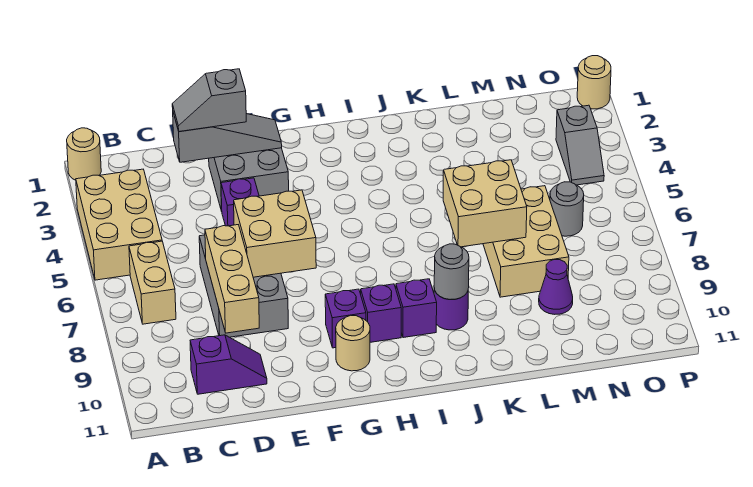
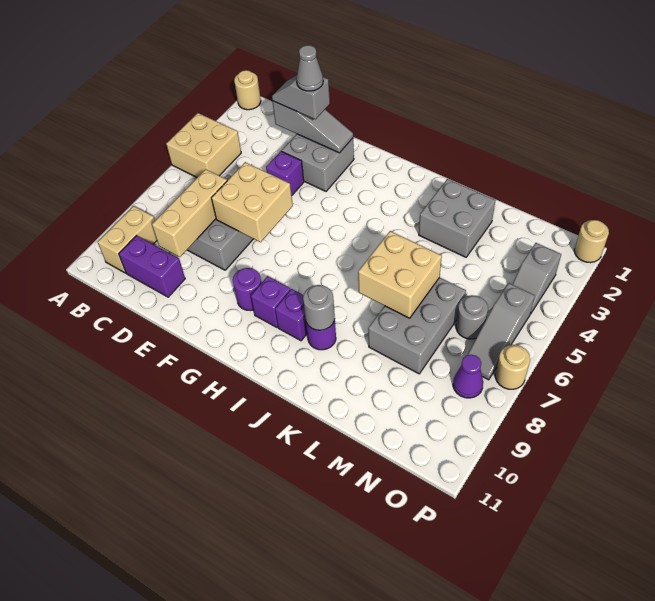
tan brick A3:B5 level 1 -> tan brick A4:B5 level 1
tan brick B6:B7 level 1 -> tan brick B9:B10 level 1
purple slope C10:D10 level 1 top C -> purple brick C10:D10 level 1
none -> grey cone E2 level 4
purple brick G9 level 1 -> purple round brick G9 level 1
tan round brick G10 level 1 -> tan round brick P7 level 1
none -> grey brick K2:L3 level 1
tan brick L6:M8 level 1 -> grey brick L6:M8 level 1
purple cone M9 level 1 -> purple cone O8 level 1
none -> grey slope O5:O7 level 1 top 5

